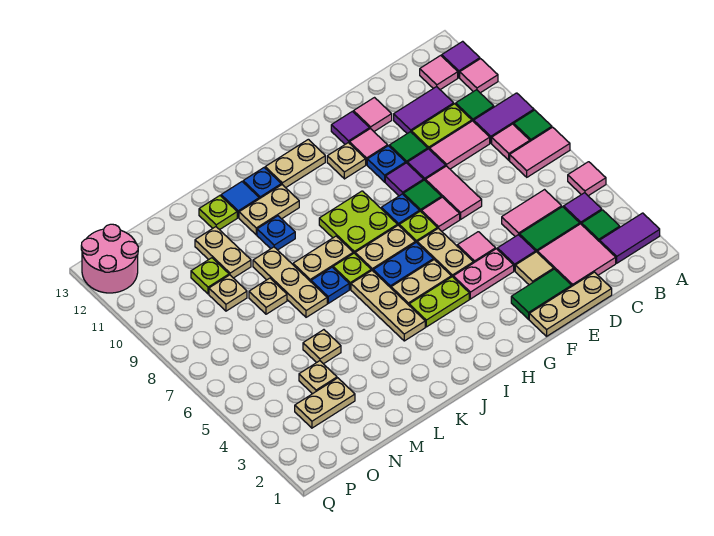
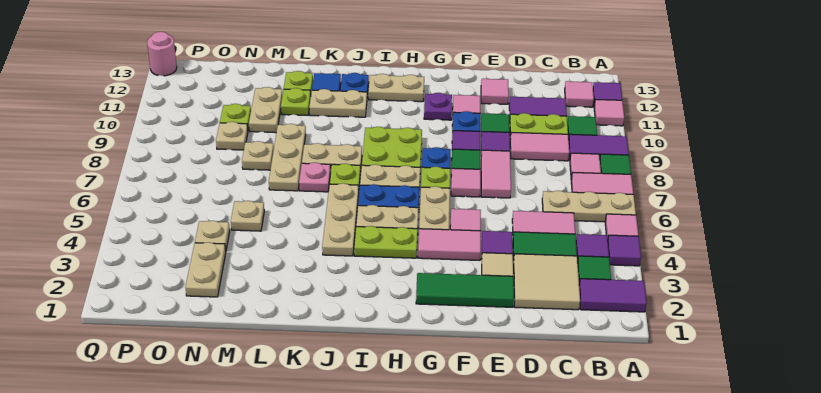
pink tile C2:D3 level 1 -> tan tile C2:D3 level 1
tan plate D1:F1 level 1 -> tan plate A6:C6 level 1
green tile E2:F2 level 1 -> green tile E2:G2 level 1
pink plate F4:G4 level 1 -> pink tile F4:G4 level 1
purple tile F12 level 1 -> purple tile A4 level 1
tan plate G11 level 1 -> purple plate G11 level 1
blue plate K7 level 1 -> pink plate K7 level 1
blue plate K10 level 1 -> none
none -> lime plate L11 level 1
tan plate N3:O3 level 1 -> tan plate N2:N3 level 1
pink round brick P12:Q13 level 1 -> pink round brick Q13 level 1

